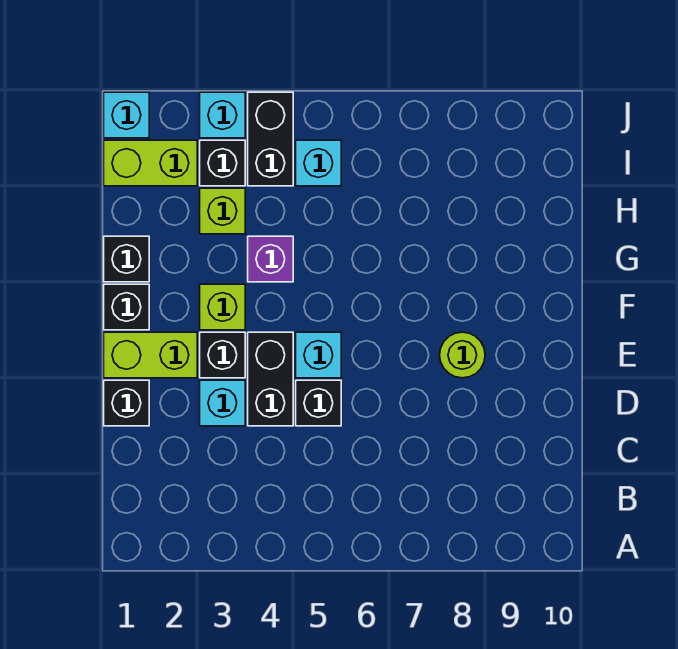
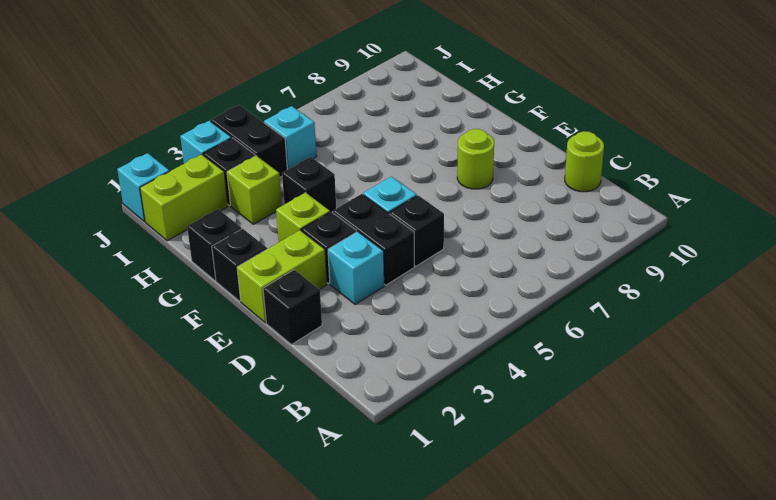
none -> lime round brick C10 level 1
purple brick G4 level 1 -> black brick G4 level 1

